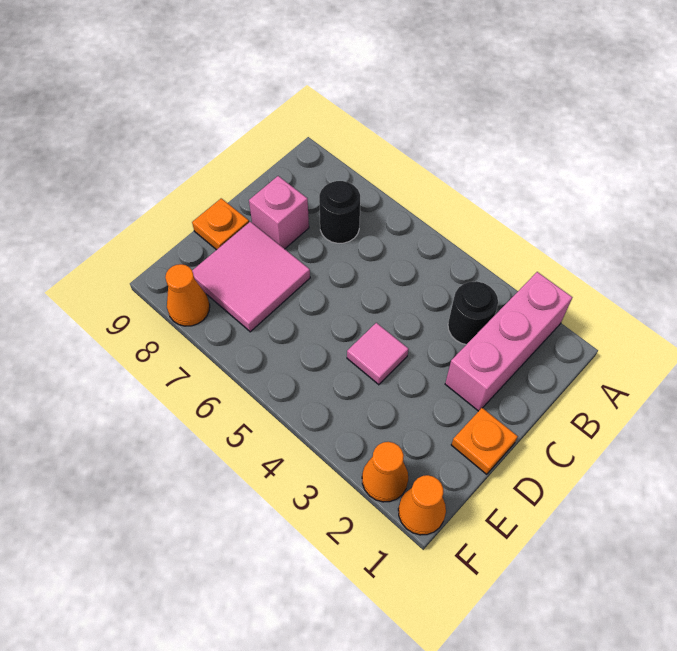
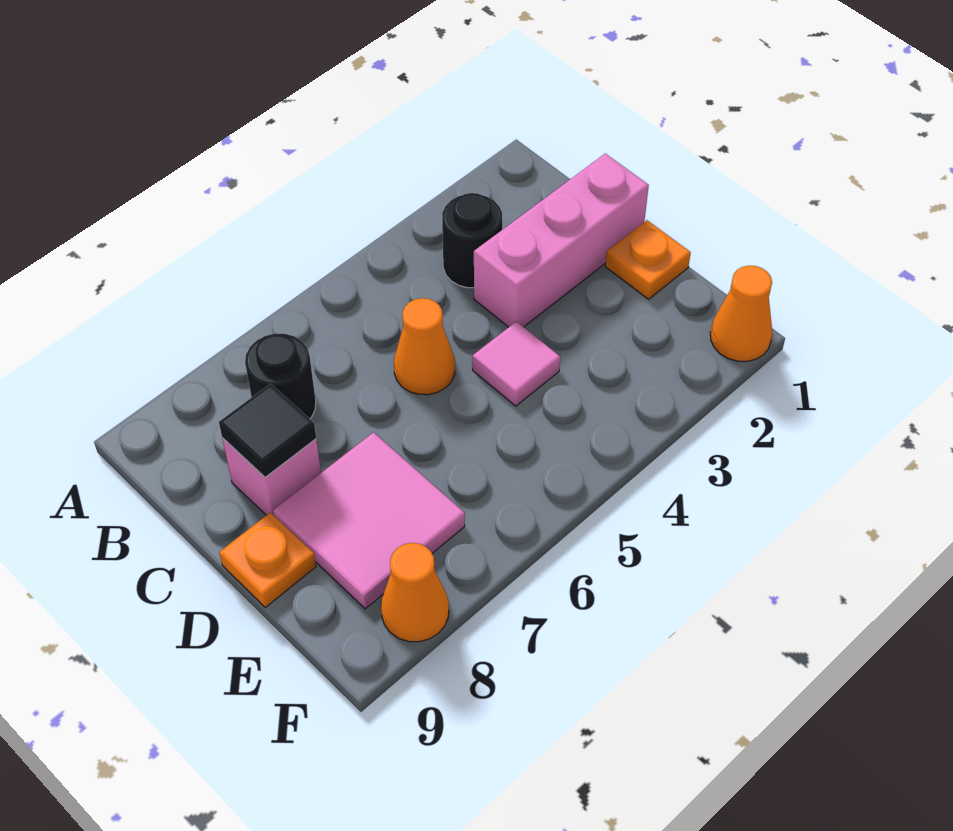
pink brick A2:C2 level 1 -> pink brick C1:C3 level 1
none -> black tile C8 level 2
orange cone F2 level 1 -> orange cone C5 level 1

